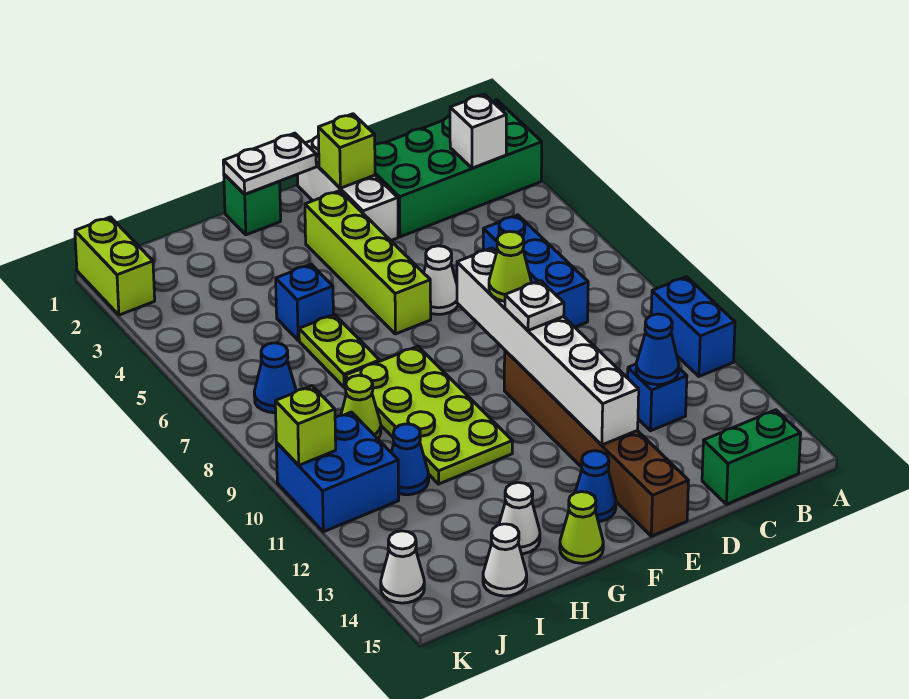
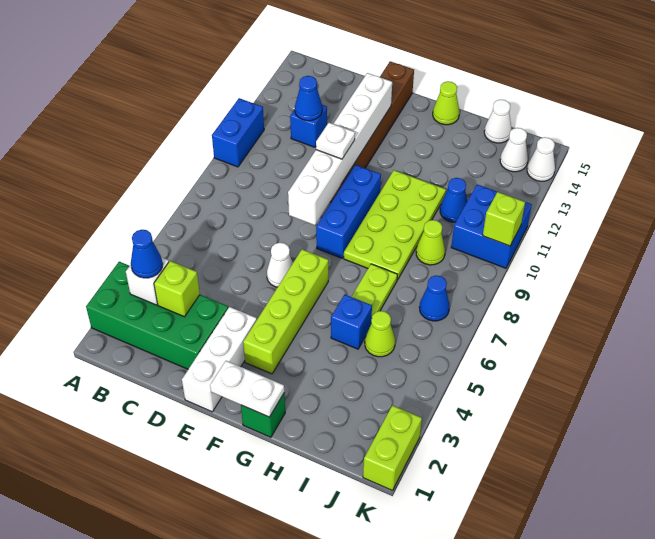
green brick B15:C15 level 1 -> none
blue brick C6:C8 level 1 -> blue brick F8:F10 level 1
lime brick E2 level 2 -> lime brick C3 level 2
lime cone E9 level 3 -> lime cone I5 level 1
blue cone F14 level 1 -> blue cone B3 level 3
white cone H14 level 1 -> white cone J14 level 1

